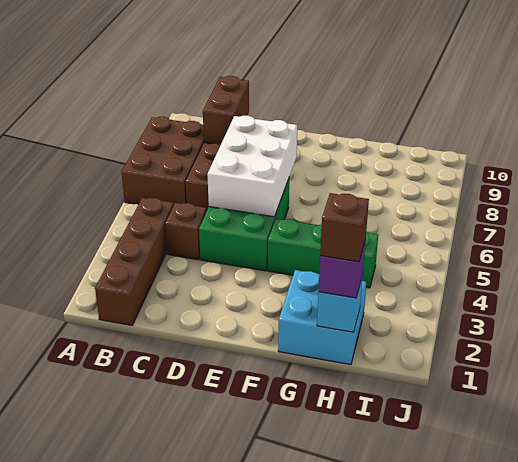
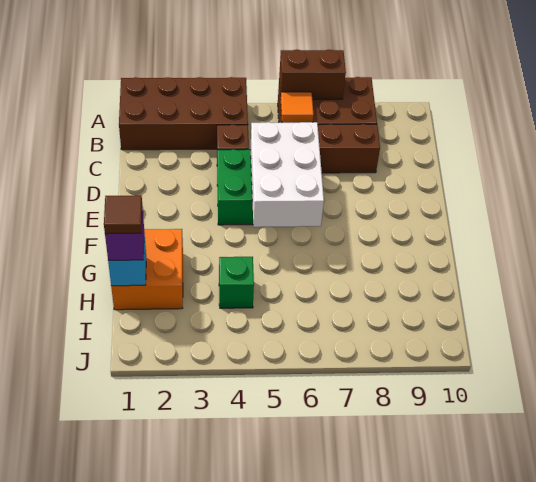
brown brick B1:B4 level 1 -> brown brick A1:B4 level 1
none -> orange tile B6 level 2
brown brick C8:C9 level 2 -> brown brick A6:A7 level 2
white brick D5:E7 level 2 -> white brick D5:F6 level 2
green brick F4:H4 level 1 -> green brick H4 level 1
cyan brick G1:H2 level 1 -> orange brick G1:H2 level 1
brown brick H1 level 4 -> brown tile H1 level 4

